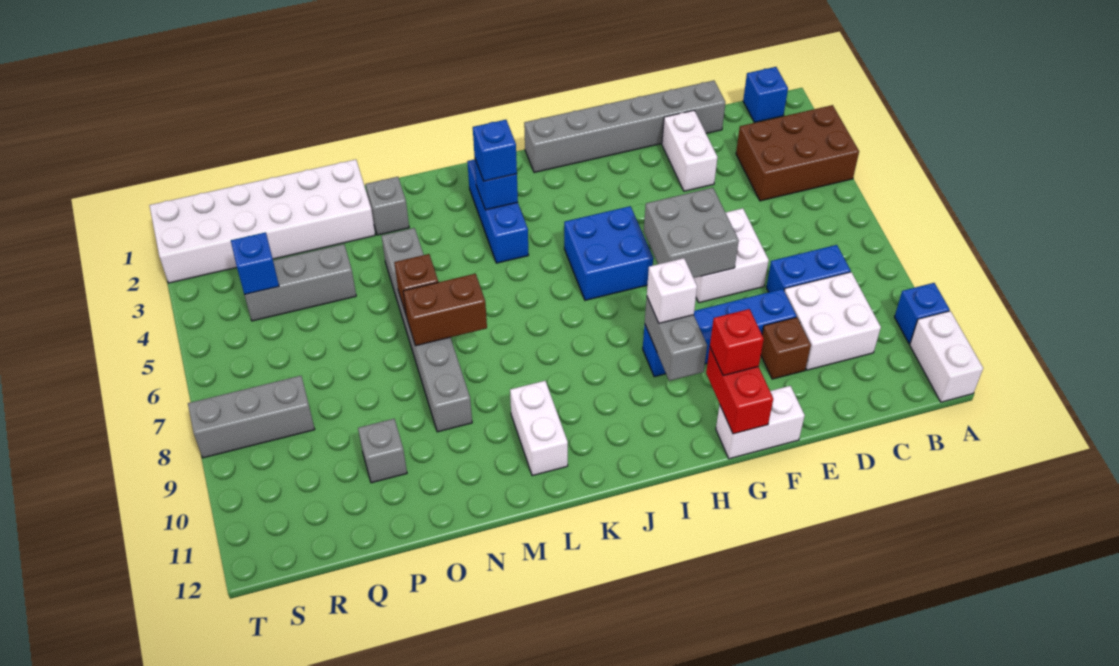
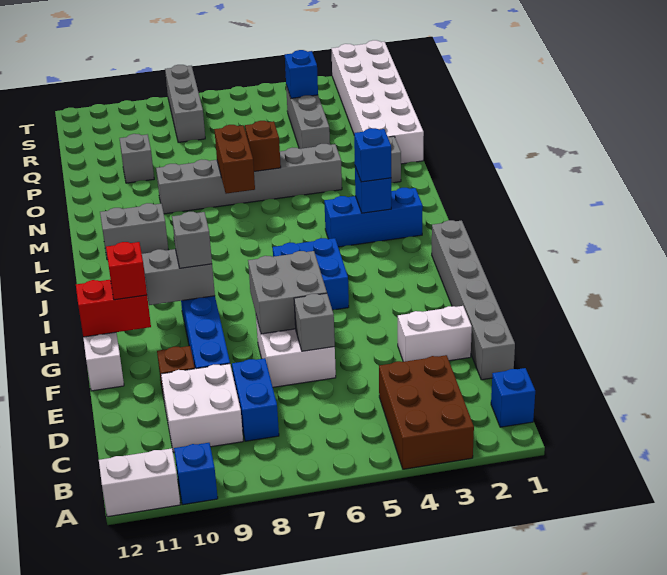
none -> grey brick E6 level 2
white brick H9 level 3 -> grey brick H9 level 3
white brick L10:L11 level 1 -> grey brick L10:L11 level 1

